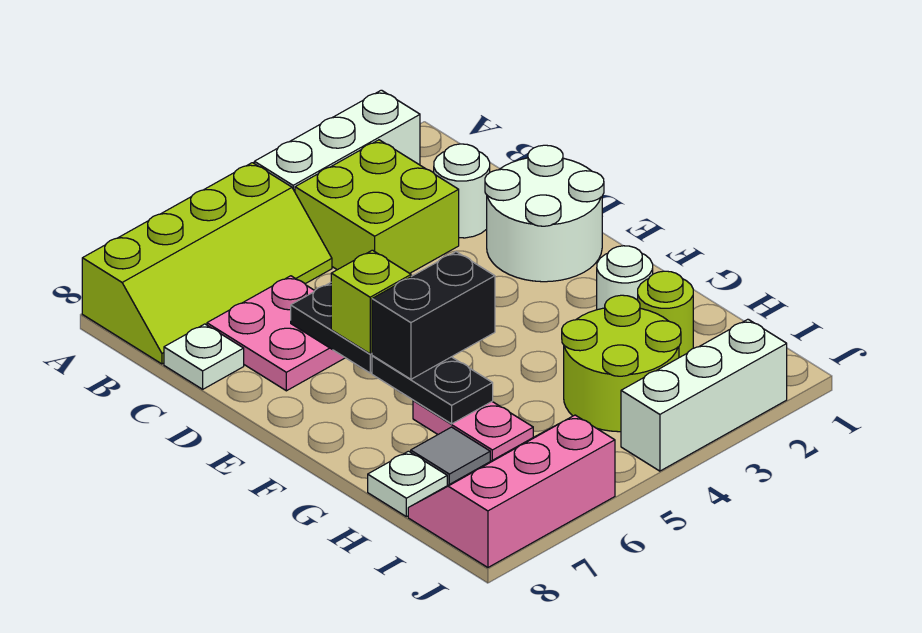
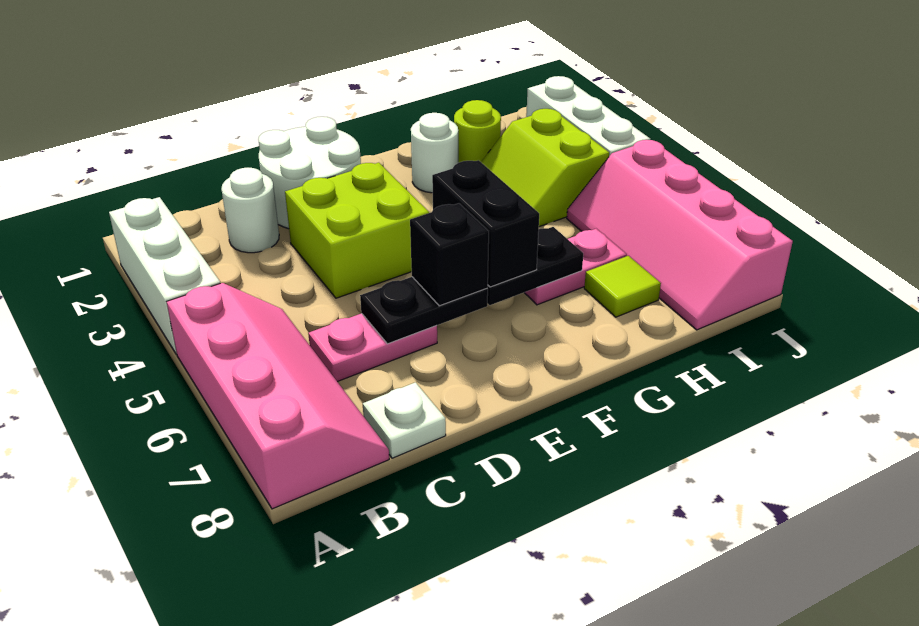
lime slope A5:B8 level 1 top A -> pink slope A5:B8 level 1 top A
lime brick B3:C4 level 1 -> lime brick D3:E4 level 1
pink plate C6:D7 level 1 -> pink plate C6:D6 level 1
lime brick E6 level 3 -> black brick E6 level 3
lime round brick H3:I4 level 1 -> lime slope H3:I4 level 1 top I
grey tile H7 level 1 -> lime tile H7 level 1
white plate H8 level 1 -> none
pink slope I6:J8 level 1 top J -> pink slope I5:J8 level 1 top J

